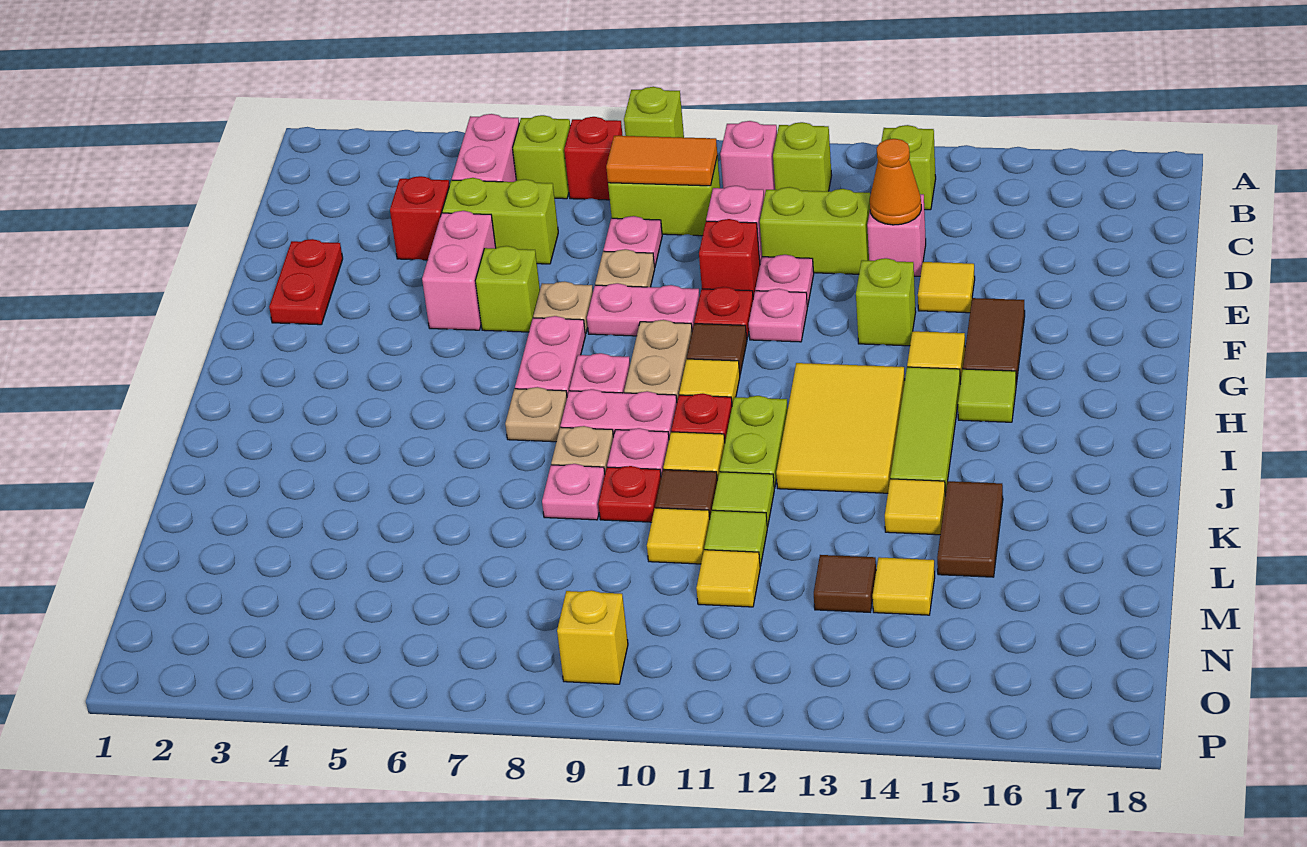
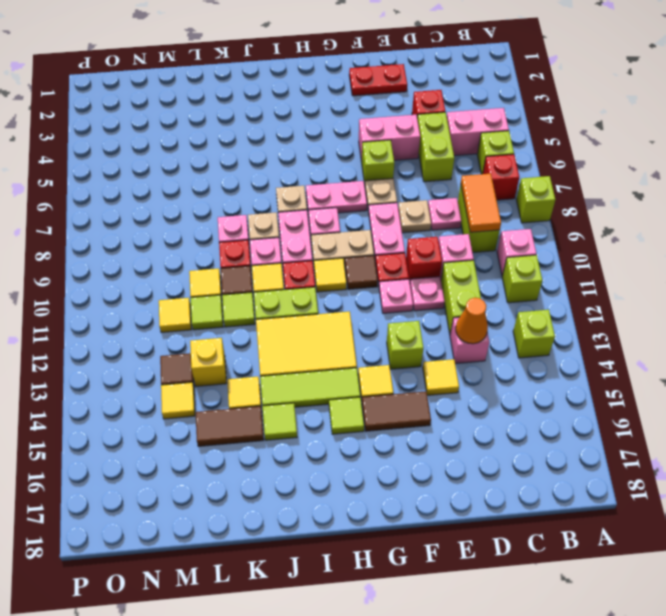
none -> lime tile J15 level 1
yellow brick O9 level 1 -> yellow brick L13 level 1

